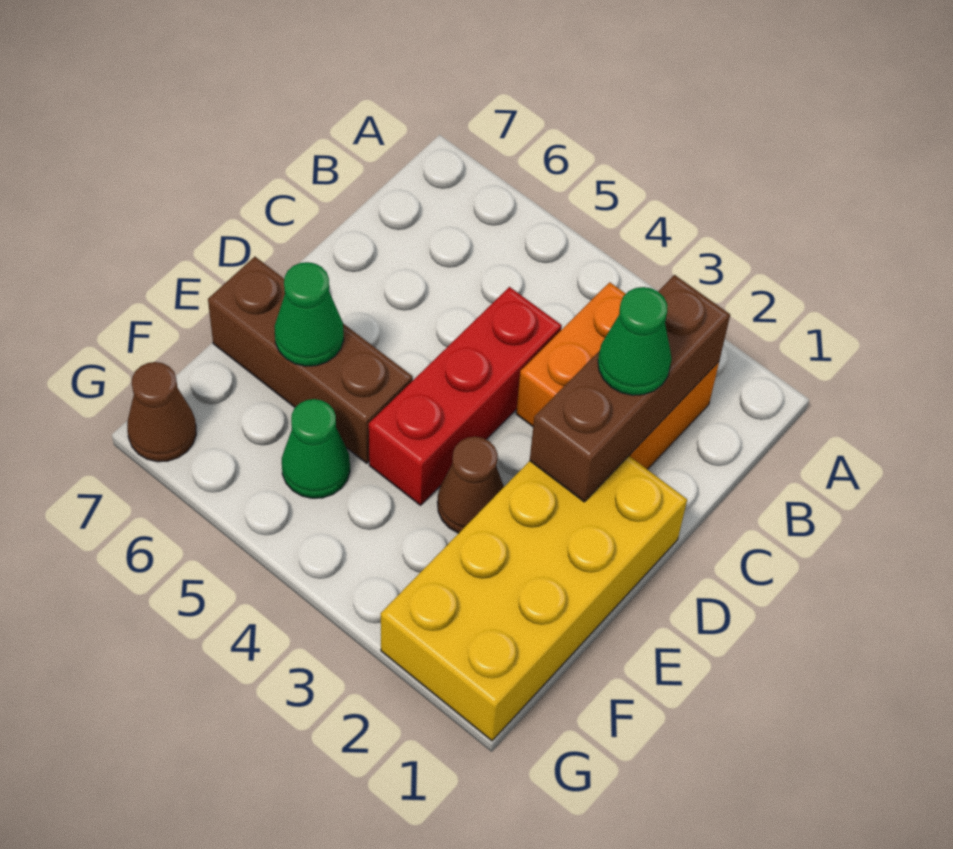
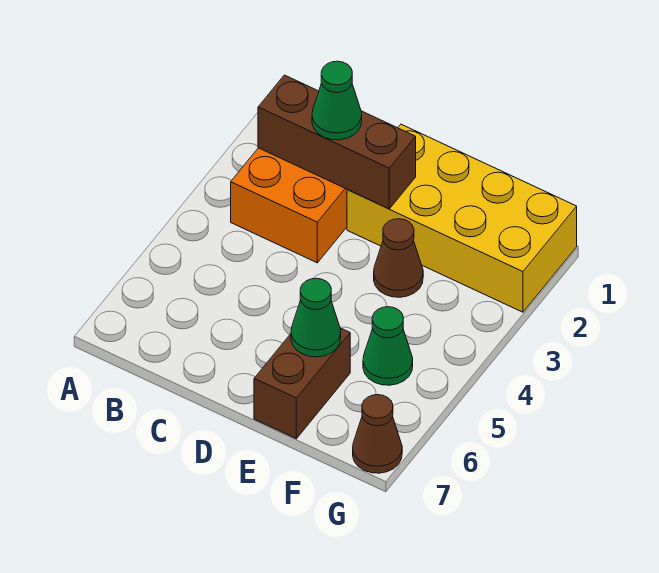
red brick C4:E4 level 1 -> none
brown brick E5:E7 level 1 -> brown brick E6:E7 level 1

